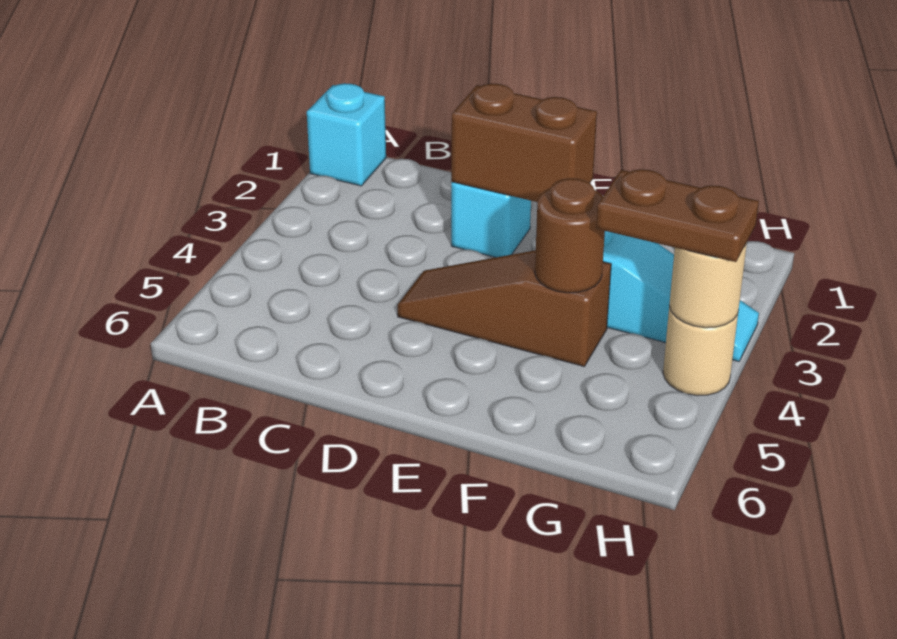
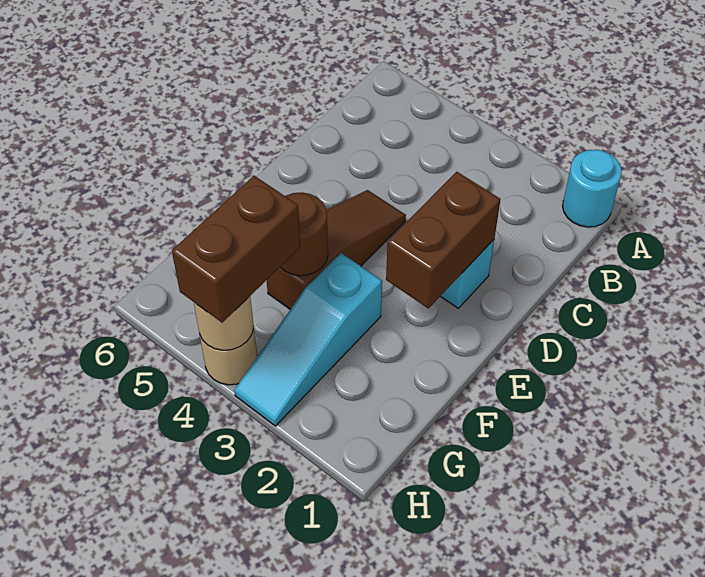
cyan brick A1 level 1 -> cyan round brick A1 level 1
brown plate G4:H4 level 3 -> brown brick G4:H4 level 3

